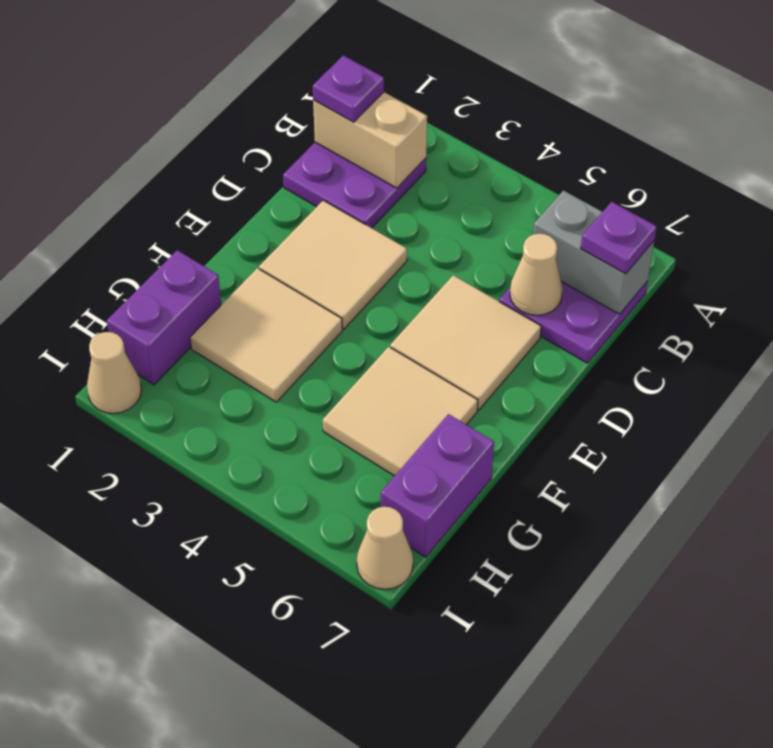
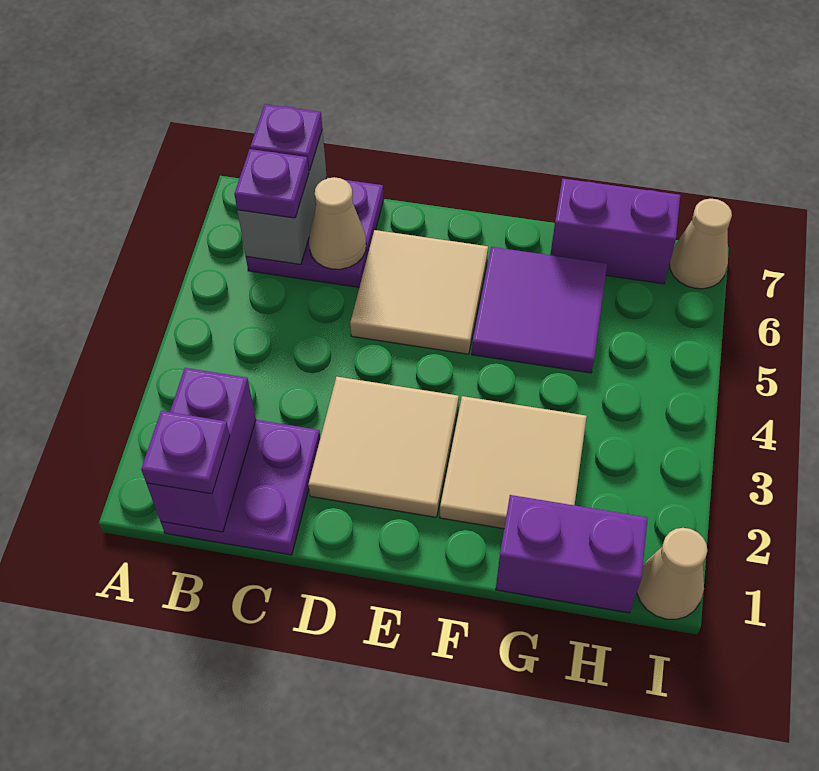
tan brick B1:B2 level 2 -> purple brick B1:B2 level 2
none -> purple plate B6 level 3
tan tile F5:G6 level 1 -> purple tile F5:G6 level 1

